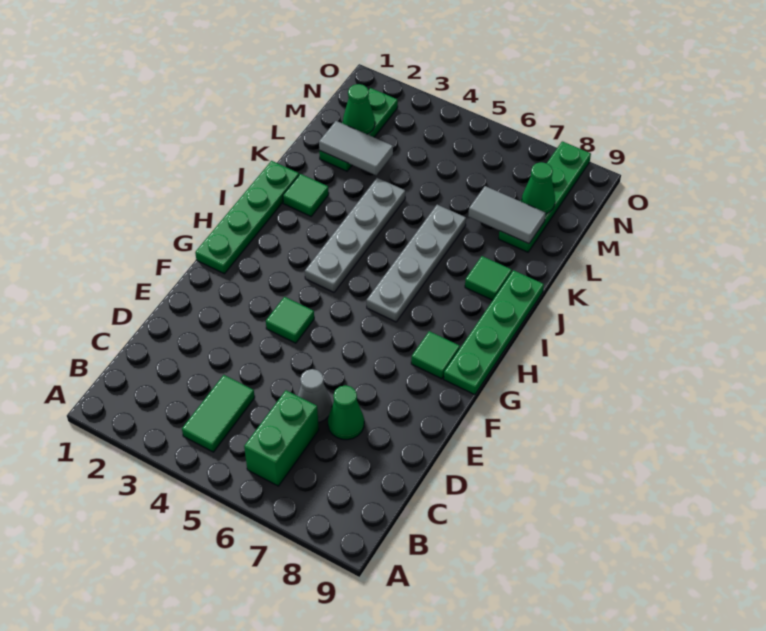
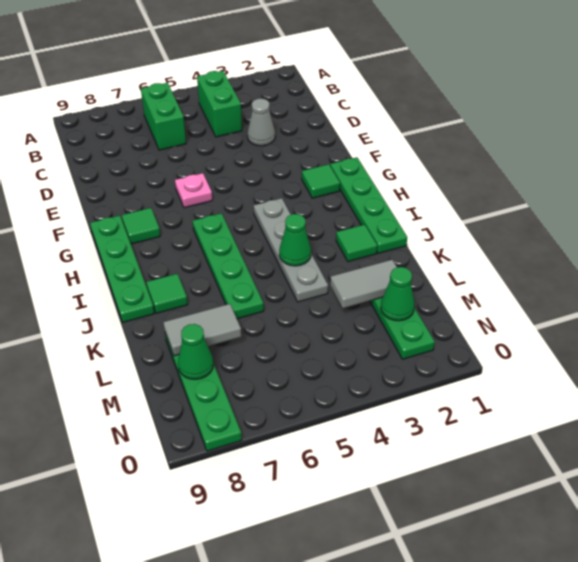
green tile B4:C4 level 1 -> green brick B4:C4 level 1
grey cone D6 level 1 -> grey cone D3 level 1
green cone D7 level 1 -> green cone J4 level 2
green tile F4 level 1 -> green tile G2 level 1
none -> pink plate F6 level 1
grey plate H6:K6 level 1 -> green plate H6:K6 level 1

